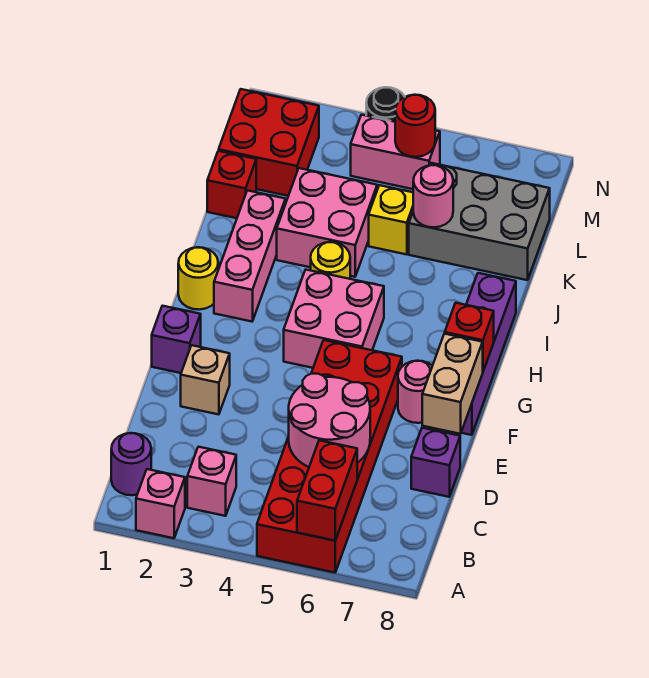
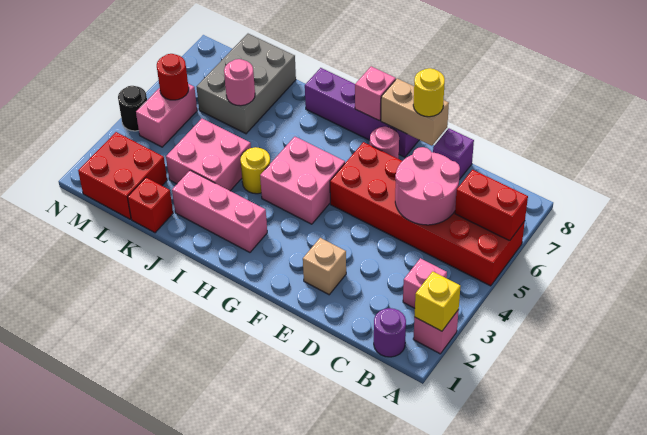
purple brick F1 level 1 -> none
red brick G8 level 2 -> pink brick G8 level 2
yellow round brick H1 level 1 -> yellow round brick E8 level 3
yellow brick K5 level 1 -> yellow brick A2 level 2

